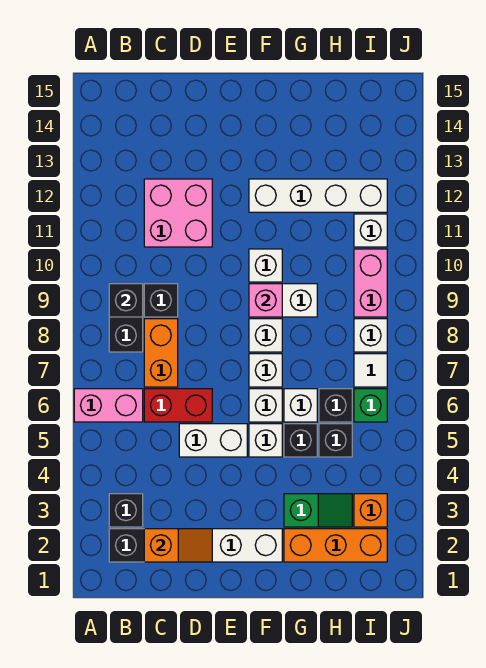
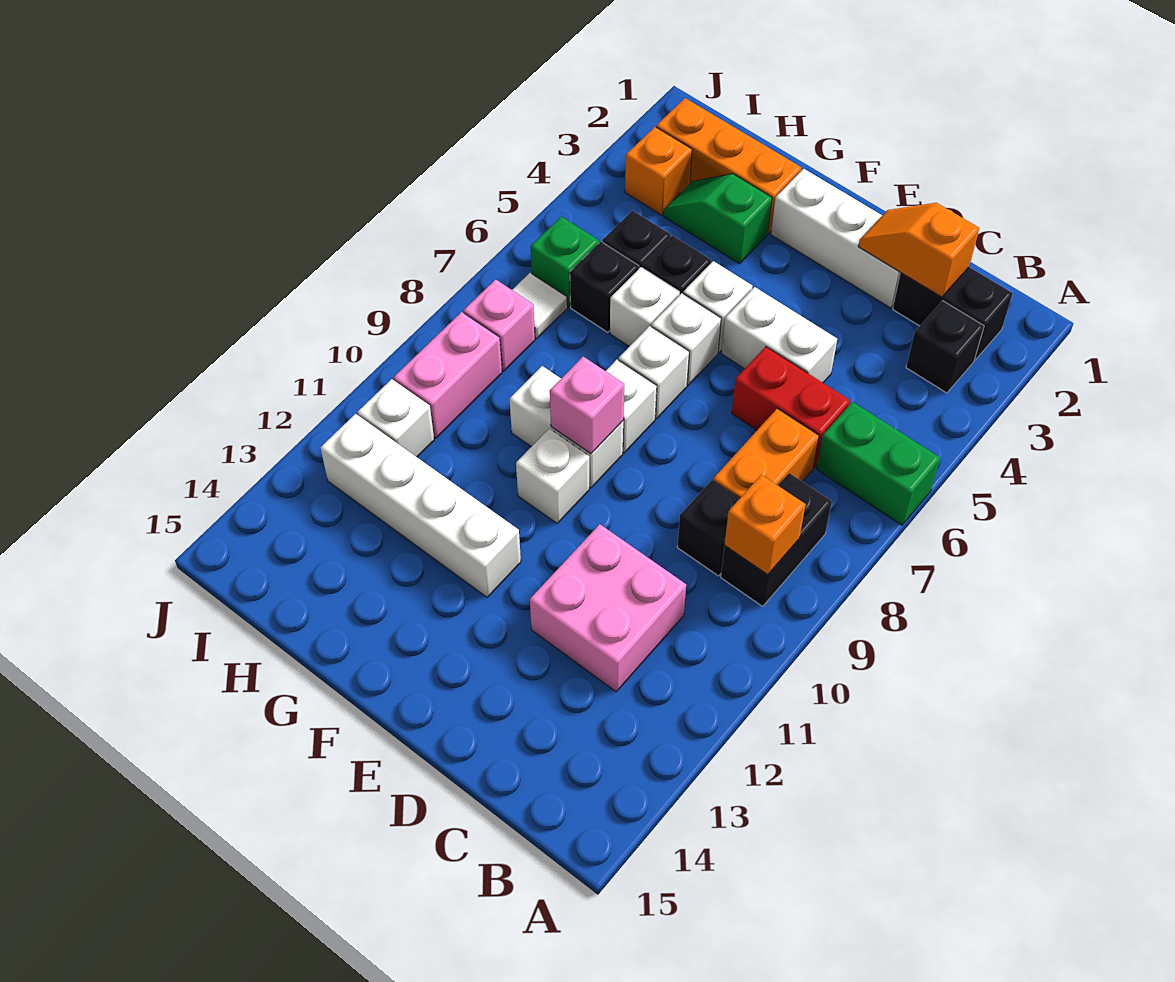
pink brick A6:B6 level 1 -> green brick A6:B6 level 1
black brick B9 level 2 -> orange brick B9 level 2
white brick I8 level 1 -> pink brick I8 level 1

